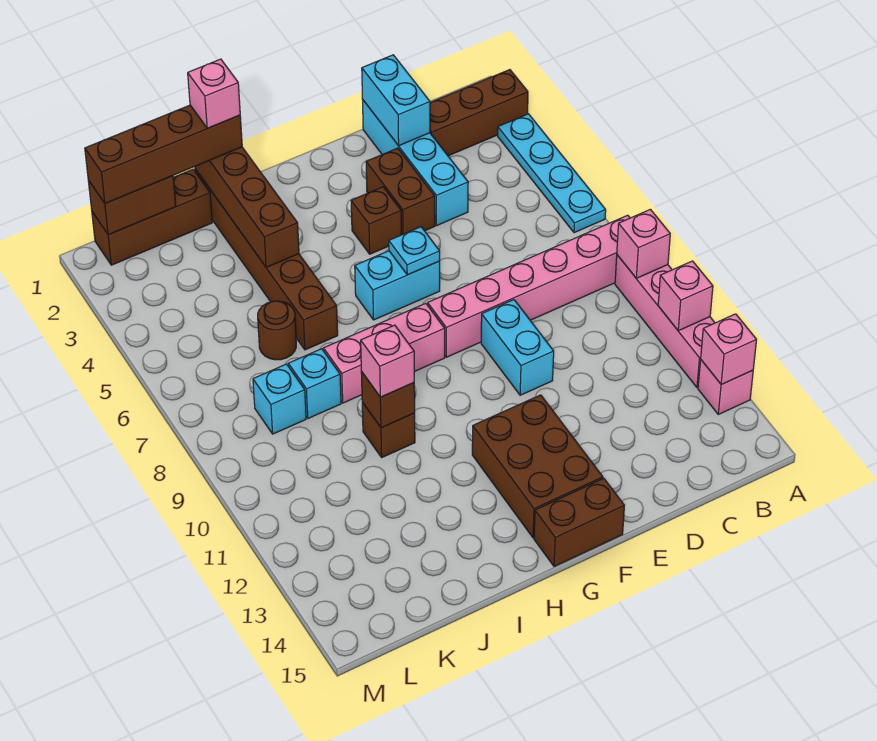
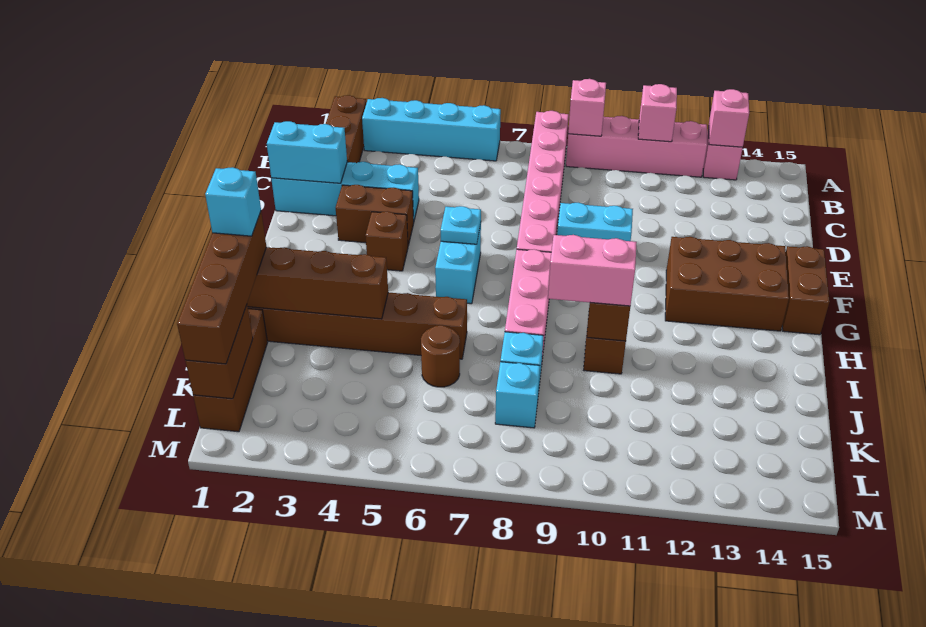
cyan plate A3:A6 level 1 -> cyan brick A3:A6 level 1
pink brick I1 level 4 -> cyan brick I1 level 4
pink brick I10 level 3 -> pink brick I9:I10 level 3

